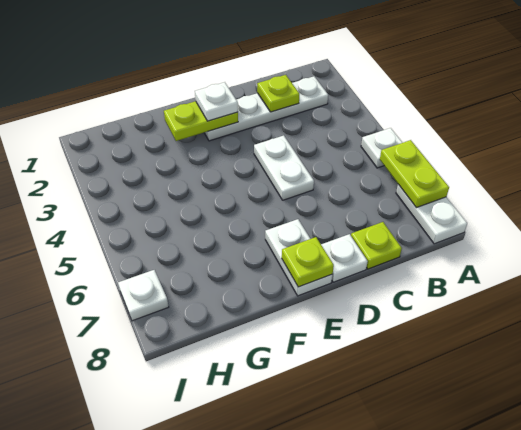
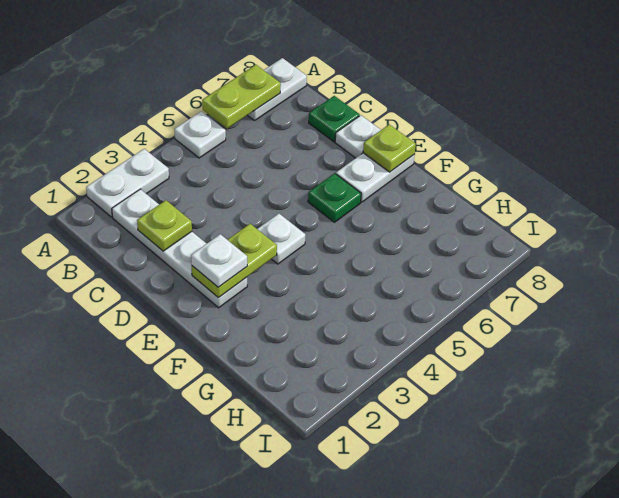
lime plate C8 level 1 -> green plate C8 level 1
white plate D4:D5 level 1 -> white plate A2:A3 level 1
lime plate E2:F2 level 2 -> lime plate E2:E3 level 2
none -> green plate E6 level 1
white plate I7 level 1 -> white plate E4 level 1

